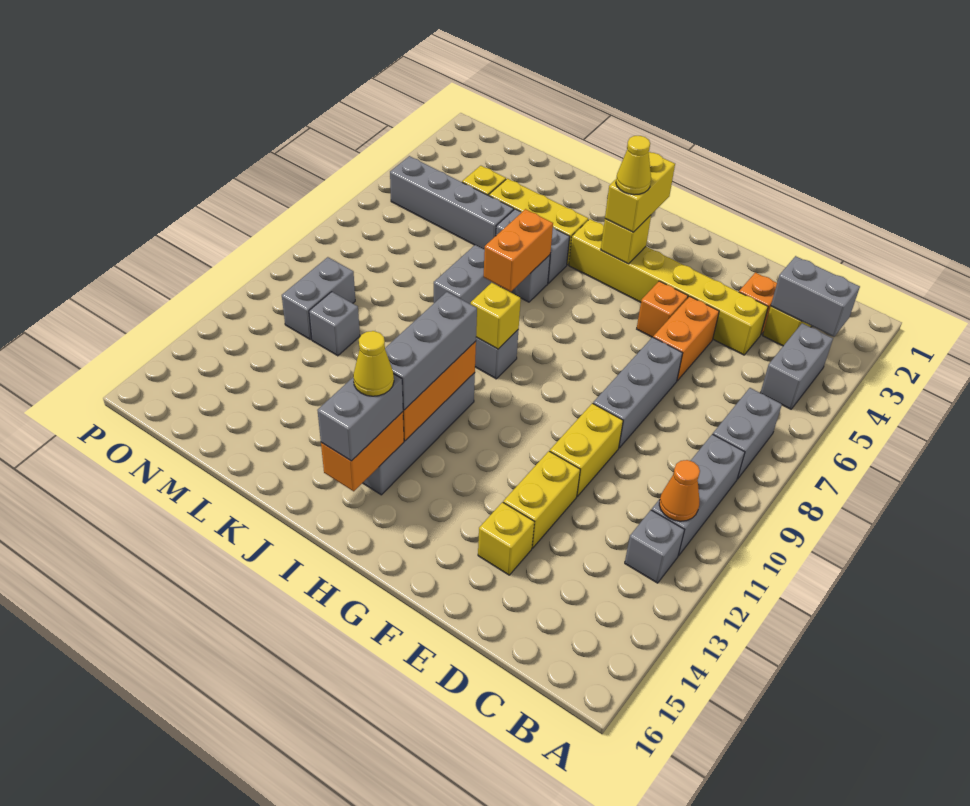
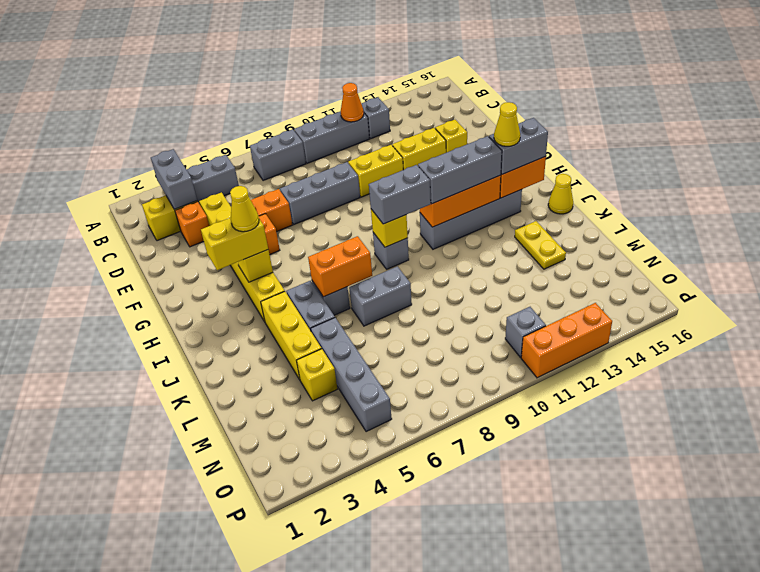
none -> yellow cone J16 level 1
none -> yellow plate K14:L14 level 1
grey brick M11 level 1 -> grey brick O11 level 1
grey brick N10:N11 level 1 -> grey brick I9:I10 level 3
none -> orange brick P11:P13 level 1

